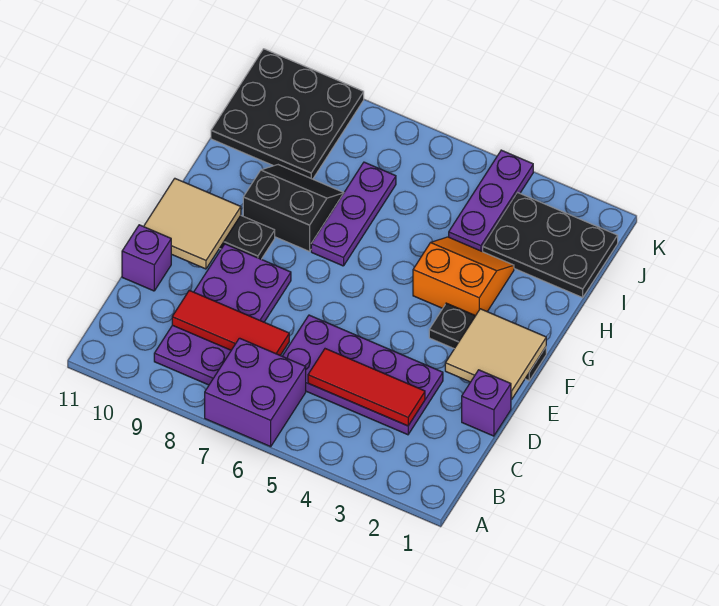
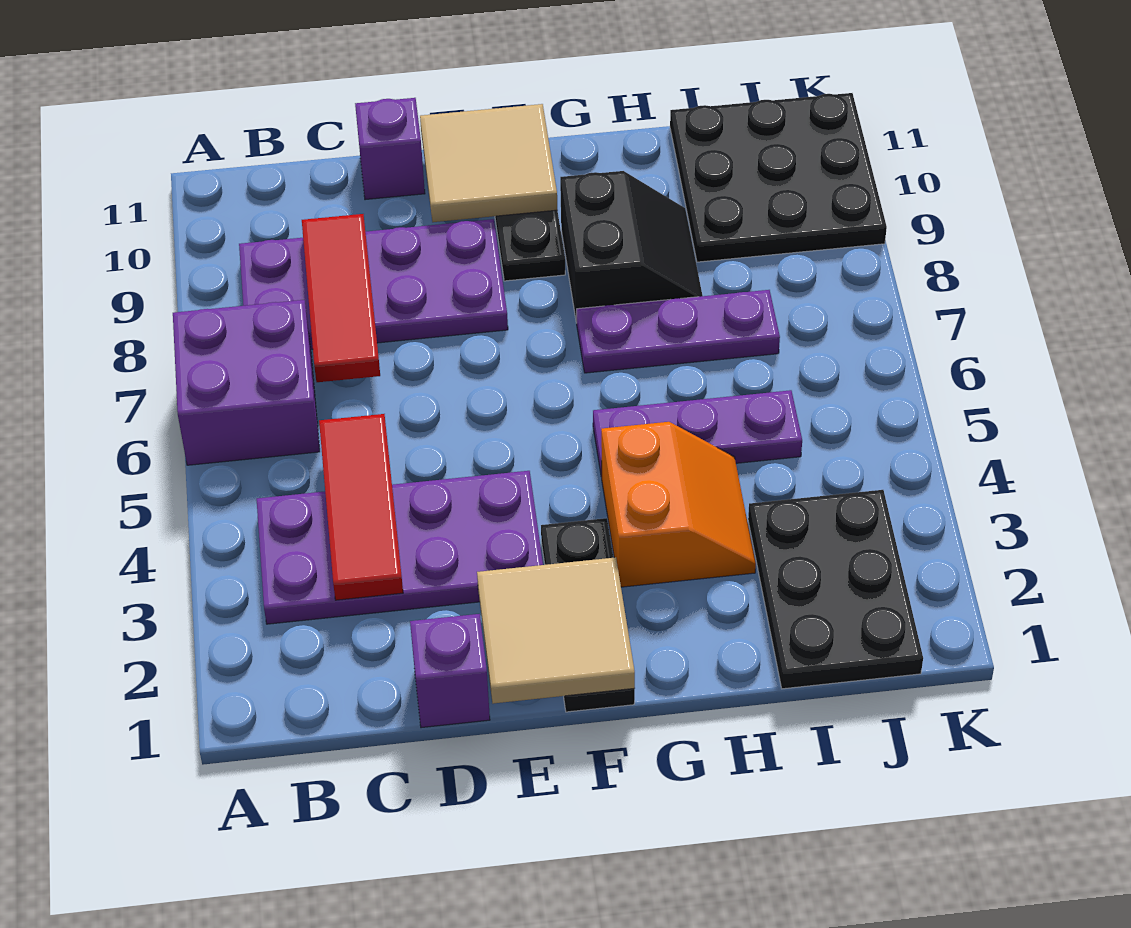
purple plate C3:D6 level 1 -> purple plate B3:E4 level 1
purple plate I4:K4 level 1 -> purple plate G5:I5 level 1

